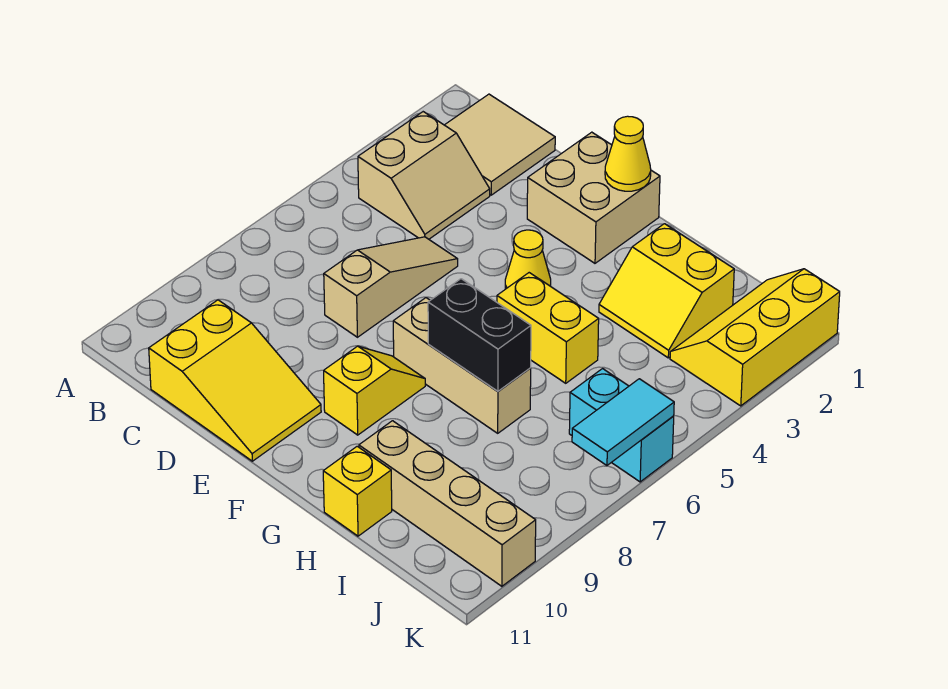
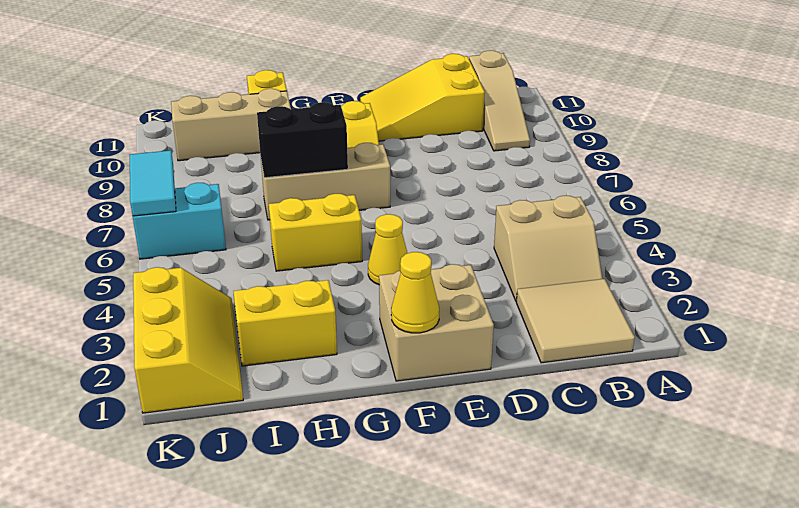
tan slope B3:C4 level 1 top B -> tan slope B3:C4 level 1 top 4
tan slope D5:D7 level 1 top 7 -> tan slope B9:B11 level 1 top 11
tan brick H10:K10 level 1 -> tan brick H10:J10 level 1

